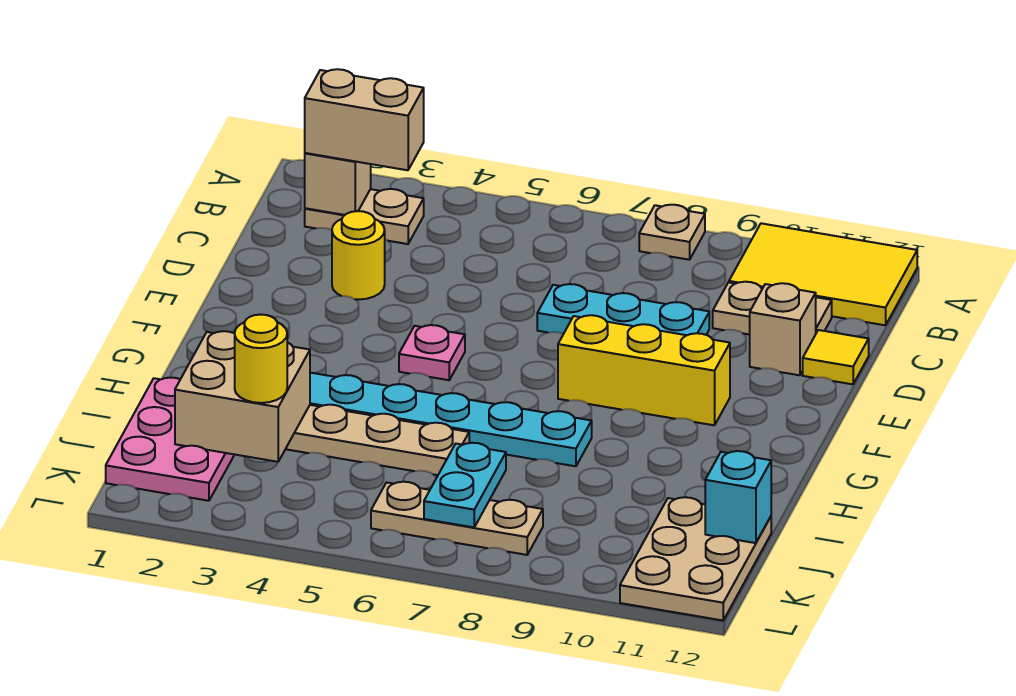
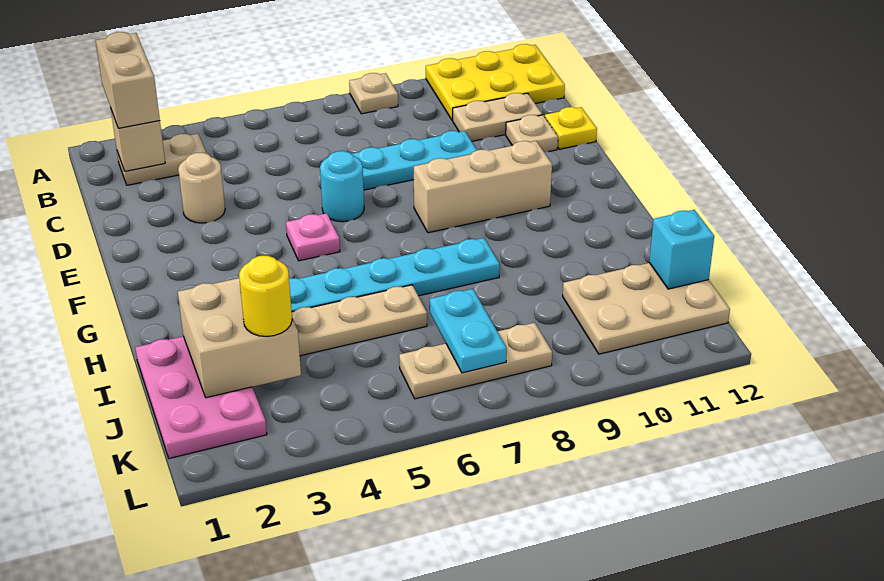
yellow tile A10:B12 level 1 -> yellow plate A10:B12 level 1
tan brick B2:B3 level 3 -> tan brick A2:B2 level 3
yellow round brick D3 level 1 -> tan round brick D3 level 1
tan brick D11 level 1 -> tan plate D11 level 1
yellow tile D12 level 1 -> yellow plate D12 level 1
none -> cyan round brick E6 level 1
yellow brick F8:F10 level 1 -> tan brick F8:F10 level 1
tan plate J11:L12 level 1 -> tan plate J10:K12 level 1

